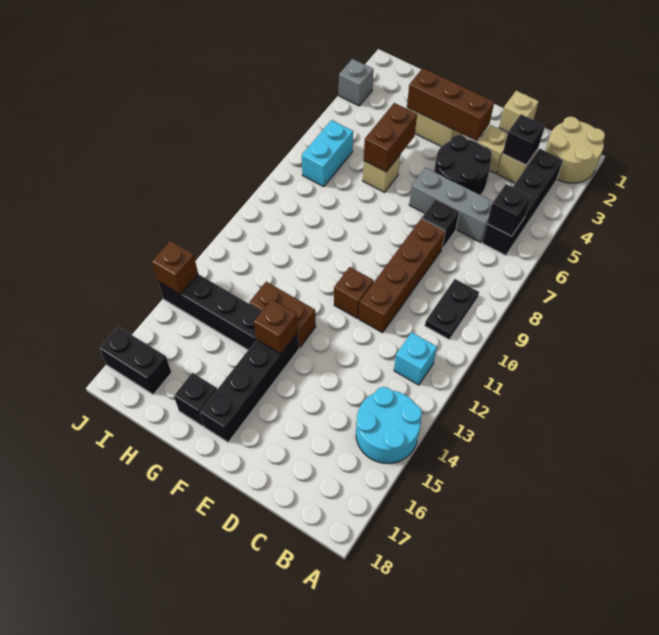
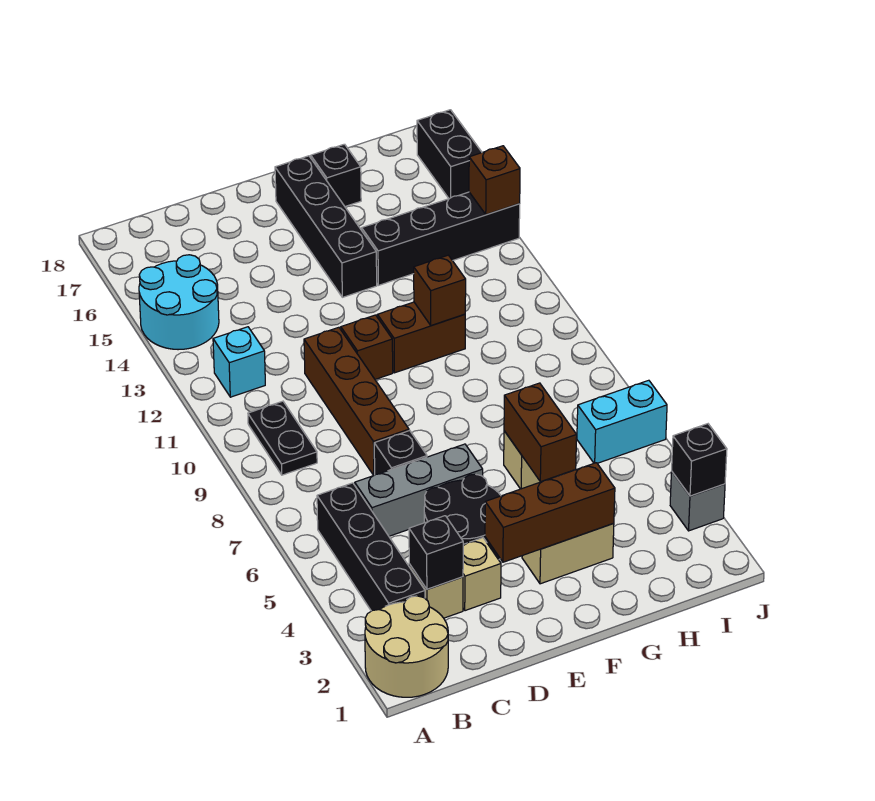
black brick B6 level 2 -> black brick J3 level 2
tan brick D1 level 1 -> none
brown brick F13:G13 level 1 -> brown brick F11:G11 level 1
brown brick F14 level 2 -> brown brick G11 level 2
cyan brick I6:I7 level 1 -> cyan brick I6:J6 level 1
black brick I17:J17 level 1 -> black brick J16:J17 level 1

